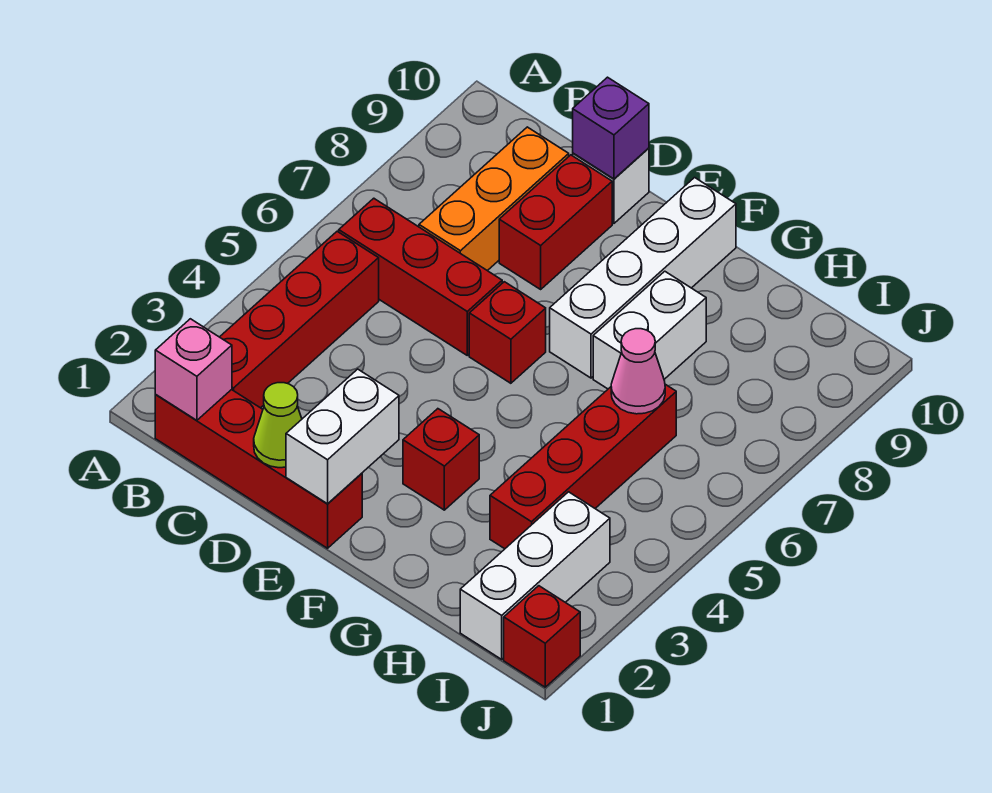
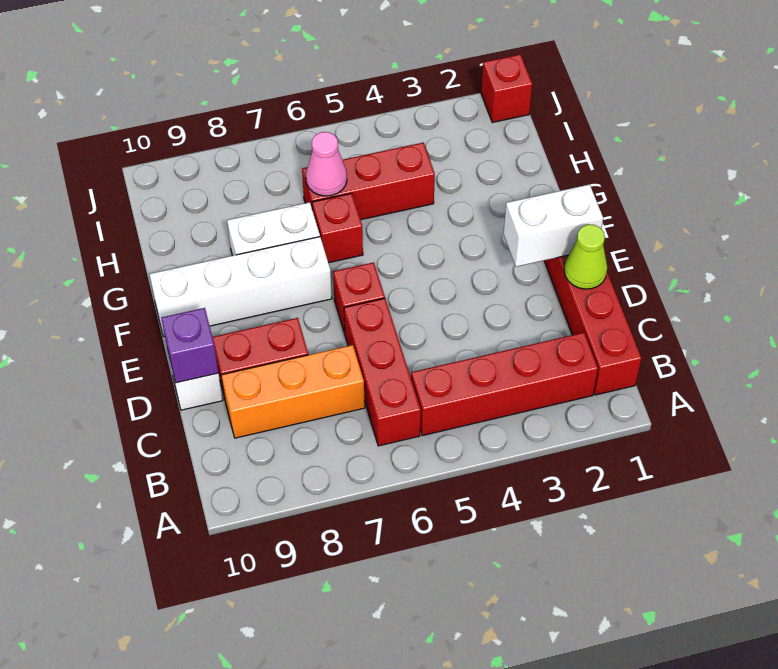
pink brick B1 level 2 -> none
red brick F3 level 1 -> red brick G6 level 1
red brick H3:H6 level 1 -> red brick H4:H6 level 1
white brick I1:I3 level 1 -> none

